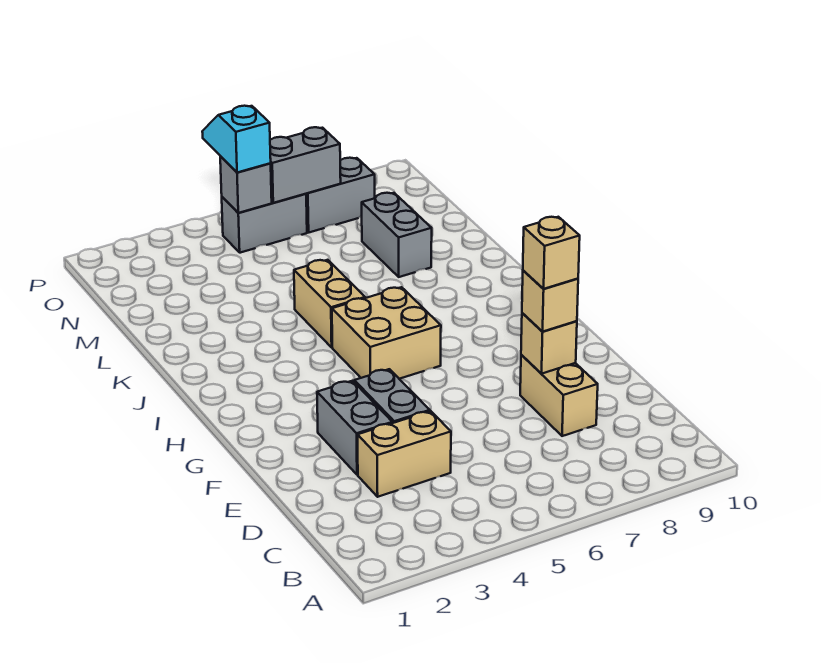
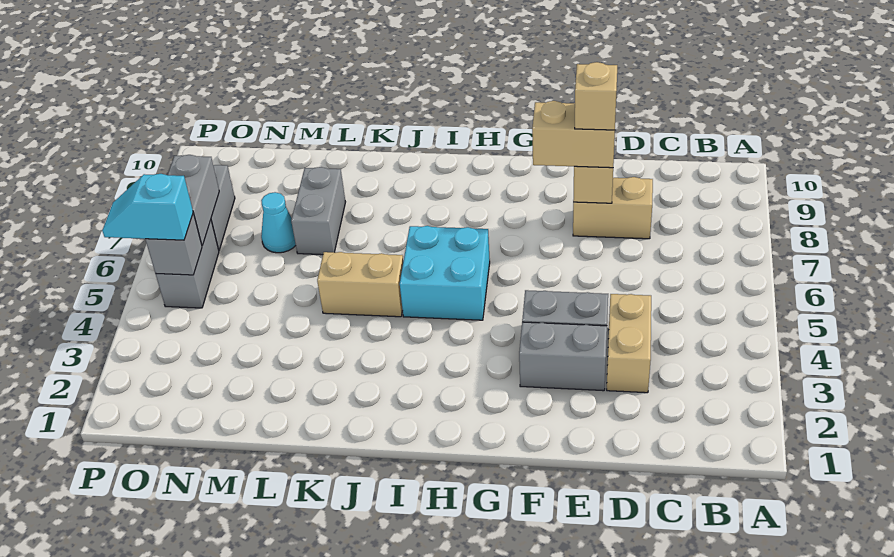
tan brick E8 level 3 -> tan brick E8:F8 level 3
tan brick H5:I6 level 1 -> cyan brick H5:I6 level 1
grey brick L8:M8 level 1 -> grey brick L7:L8 level 1
none -> cyan cone M7 level 1

